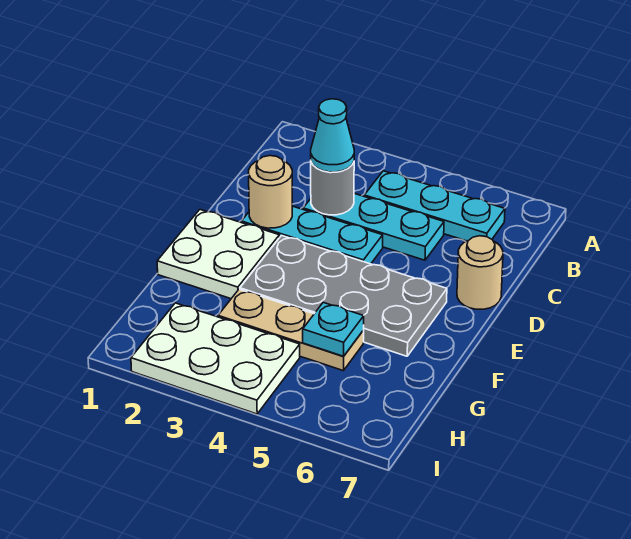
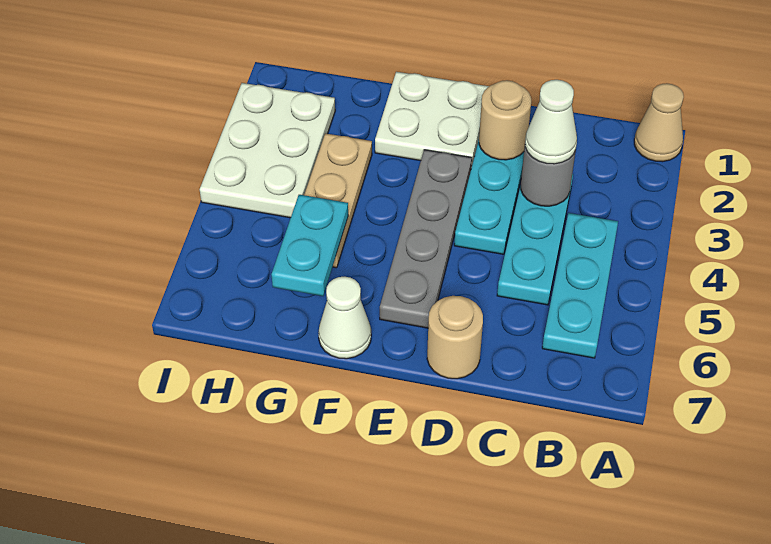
none -> tan cone A1 level 1
cyan cone C3 level 3 -> white cone C3 level 3
grey plate E3:F6 level 1 -> grey plate E3:E6 level 1
none -> white cone F7 level 1
cyan plate G5 level 2 -> cyan plate G5:G6 level 2

